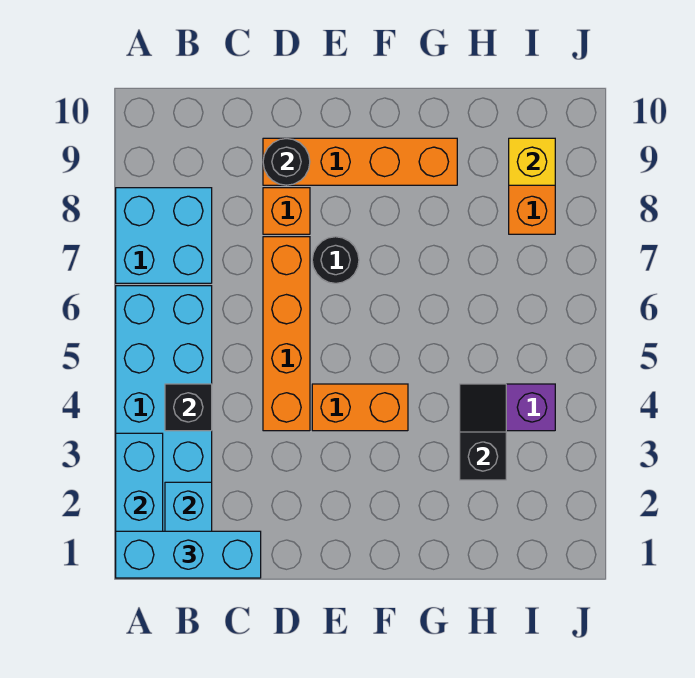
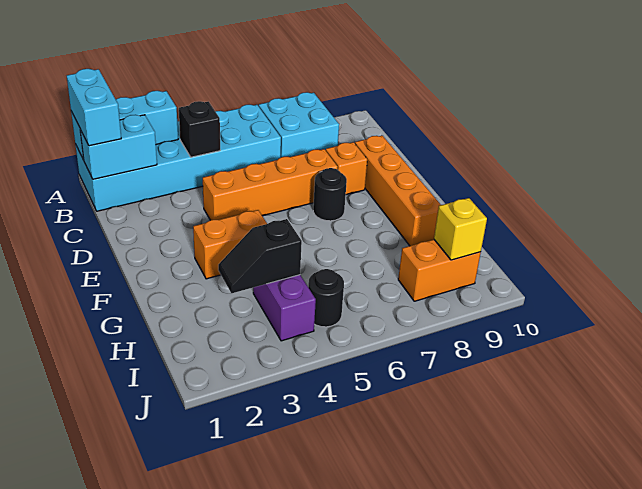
cyan brick A1:C1 level 3 -> cyan brick A1:B1 level 3
black round brick D9 level 2 -> black round brick I5 level 1
orange brick E4:F4 level 1 -> orange brick F3:F4 level 1
black slope H3:H4 level 2 top 3 -> black slope H3:H4 level 2 top 4

